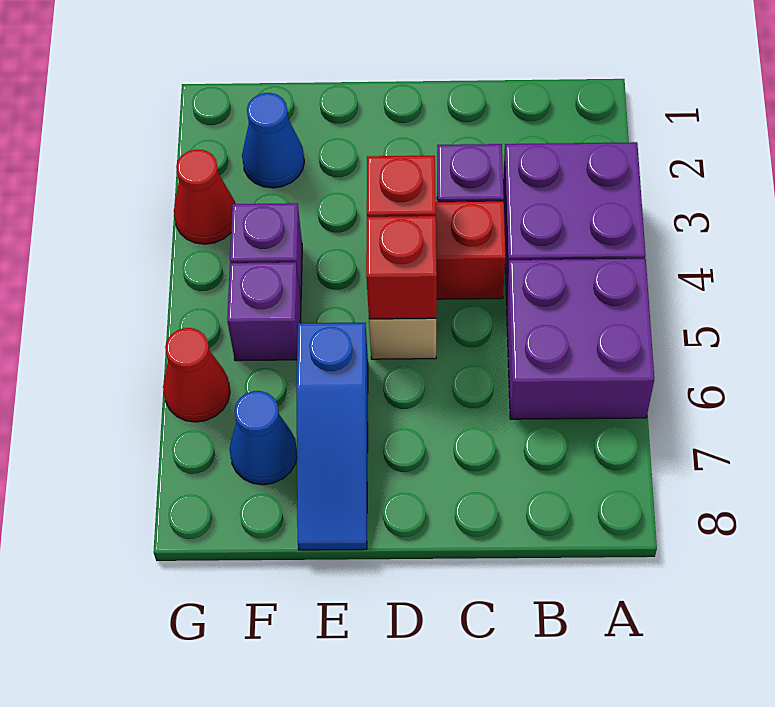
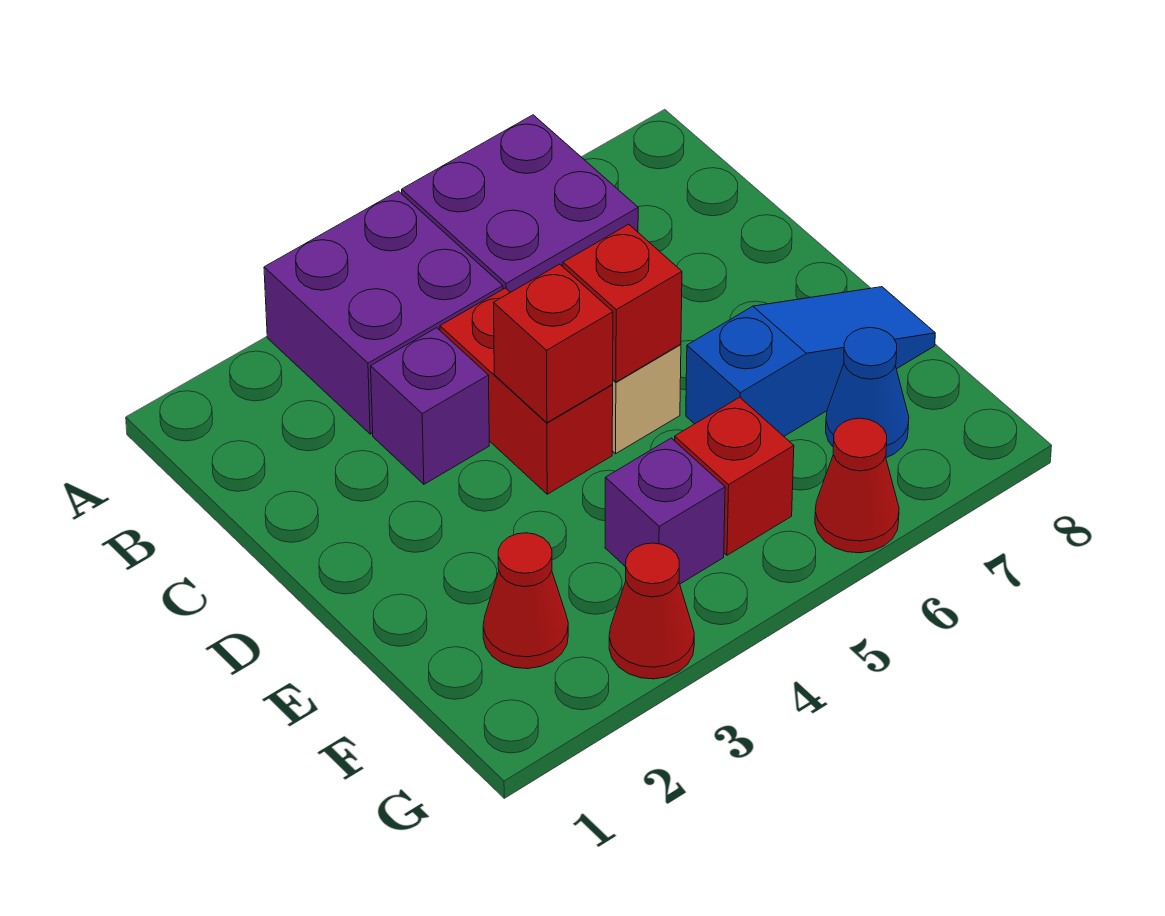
blue cone F2 level 1 -> red cone F2 level 1
purple brick F5 level 1 -> red brick F5 level 1

